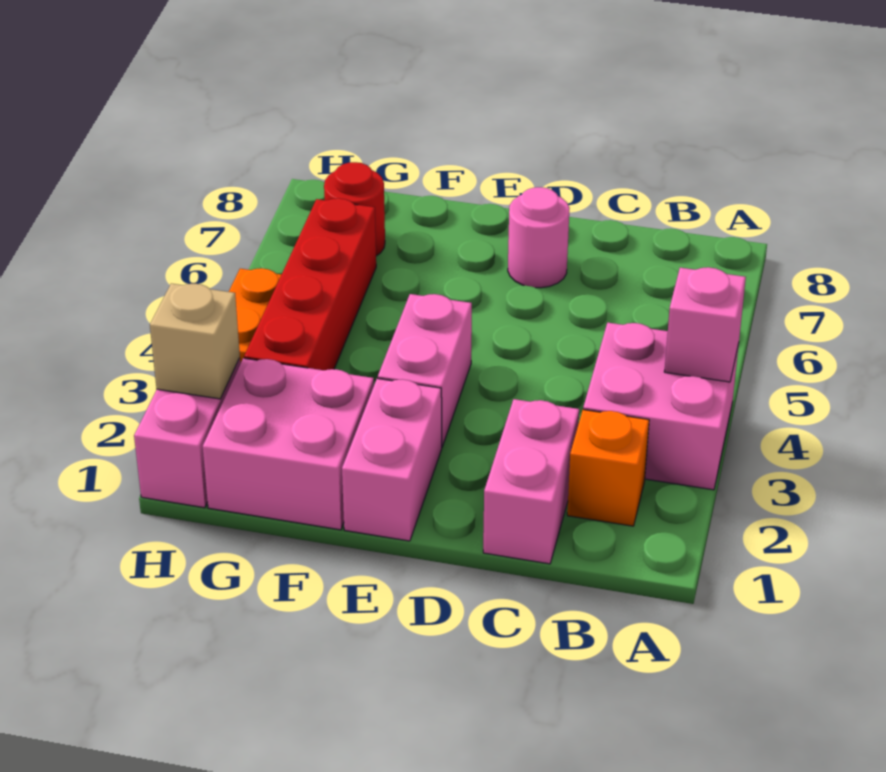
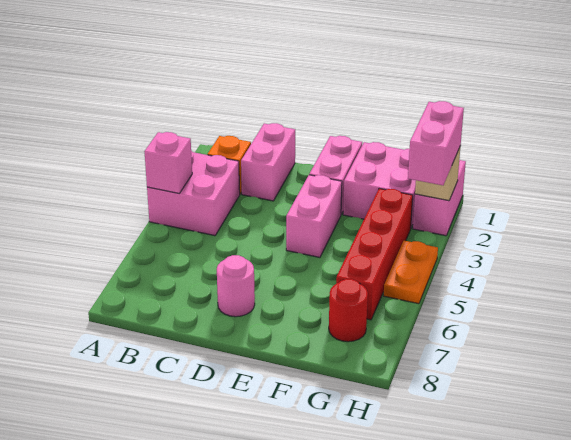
none -> pink brick H2:H3 level 3

